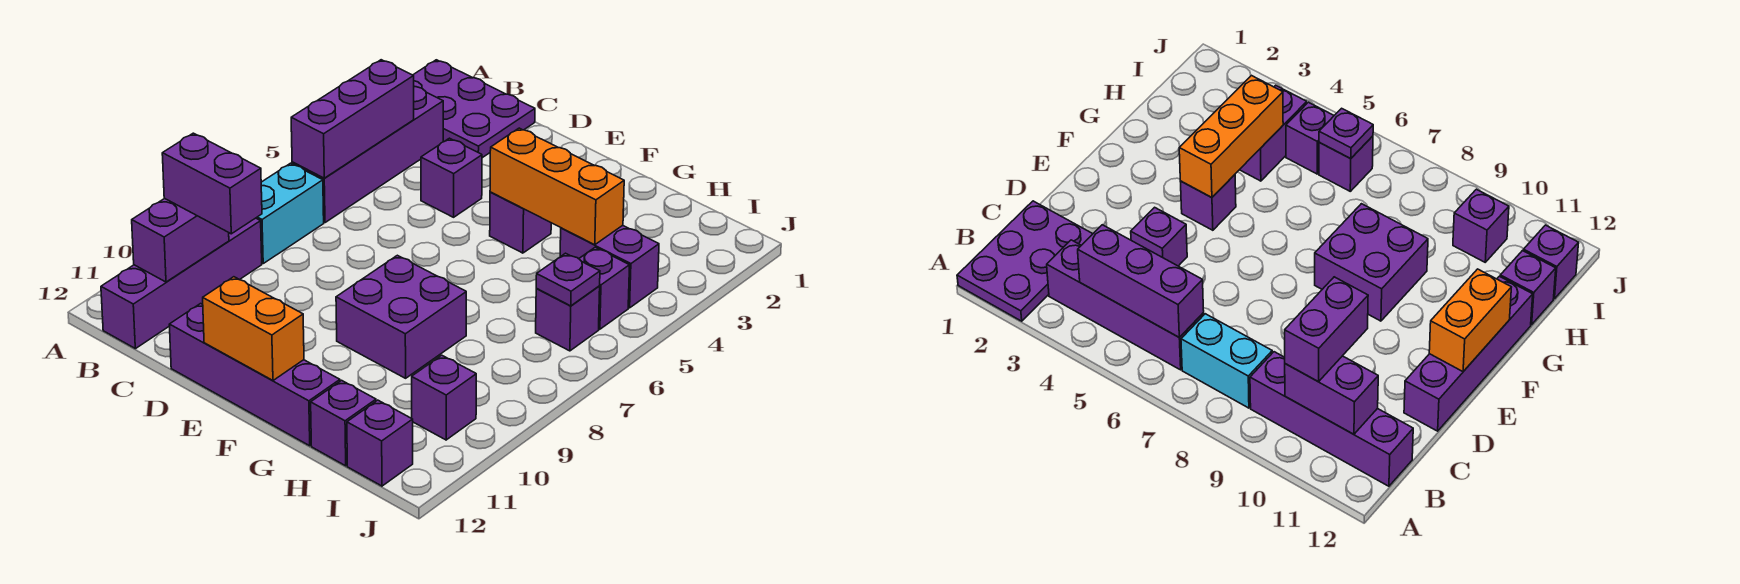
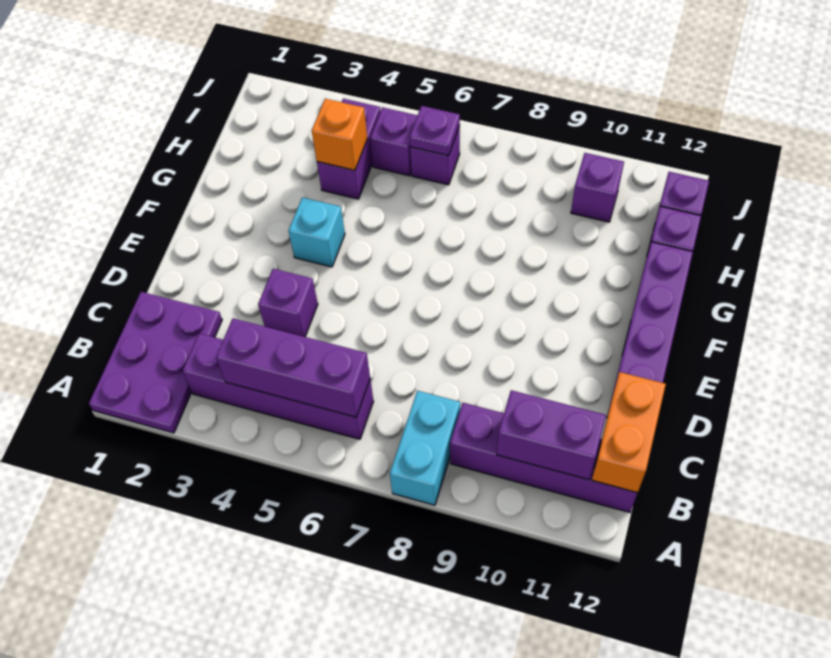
cyan brick B7:B8 level 1 -> cyan brick A8:B8 level 1
purple brick B10:C10 level 3 -> none
orange brick E12:F12 level 2 -> orange brick B12:C12 level 2
purple brick F4 level 1 -> cyan brick F4 level 1
orange brick F4:H4 level 2 -> orange brick H4 level 2
purple brick F8:G9 level 1 -> none

